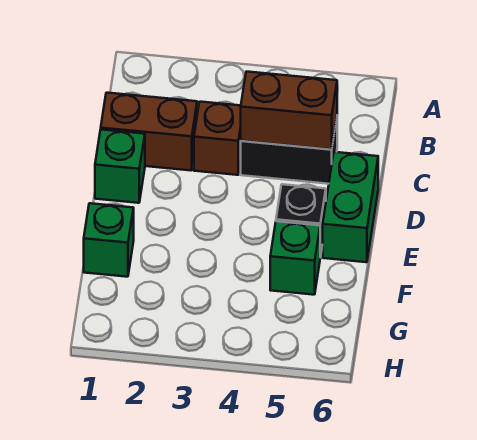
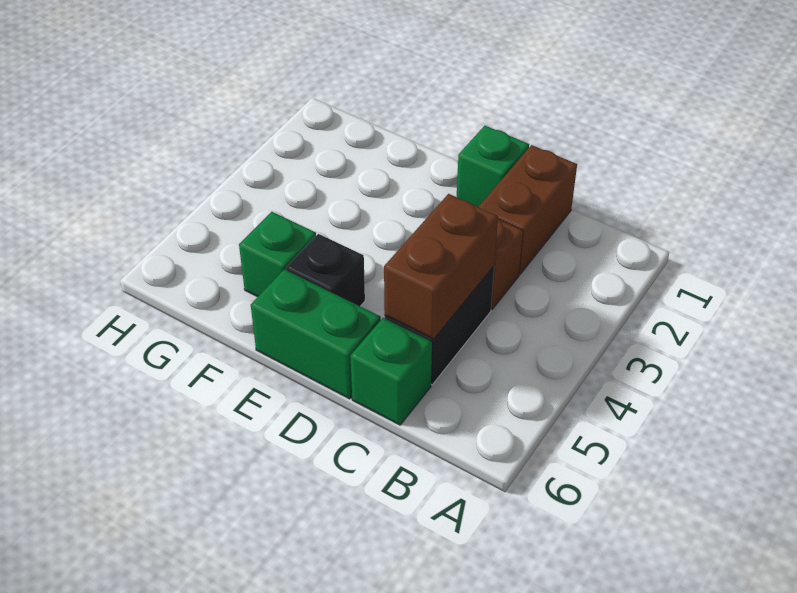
green brick F1 level 1 -> green brick C6 level 1

